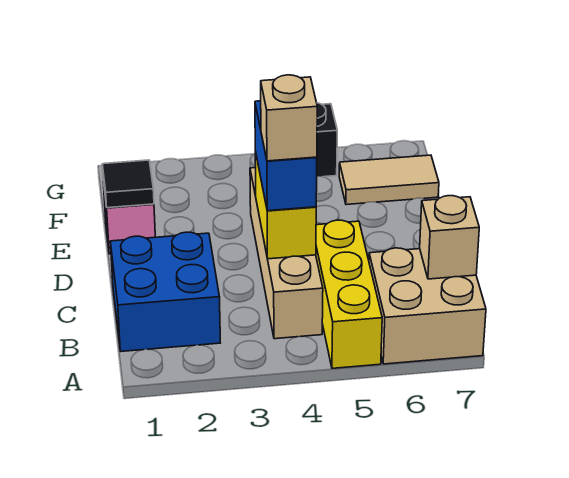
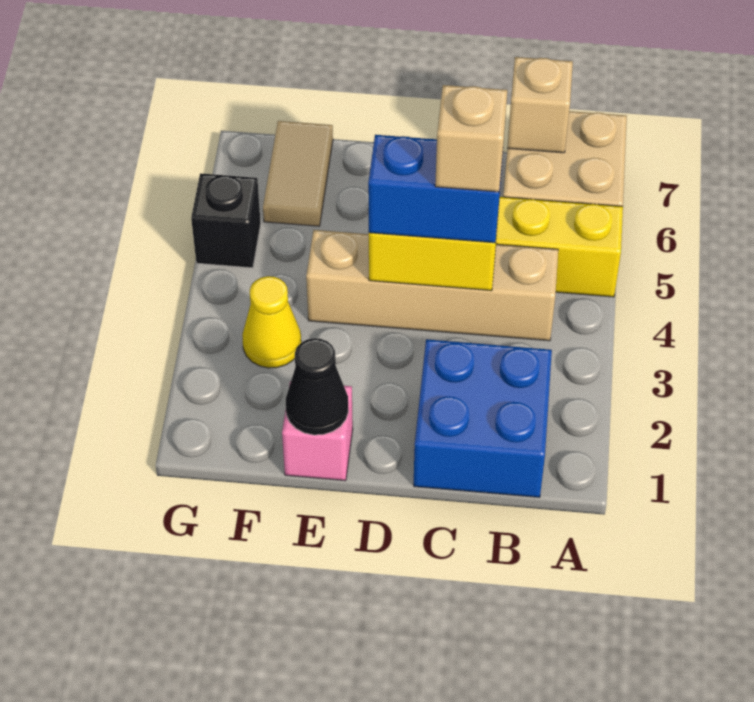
black tile E1 level 2 -> black cone E1 level 2
none -> yellow cone F3 level 1

